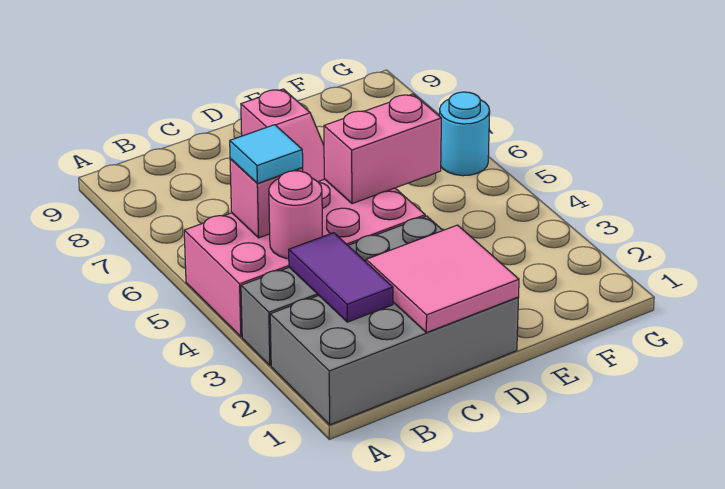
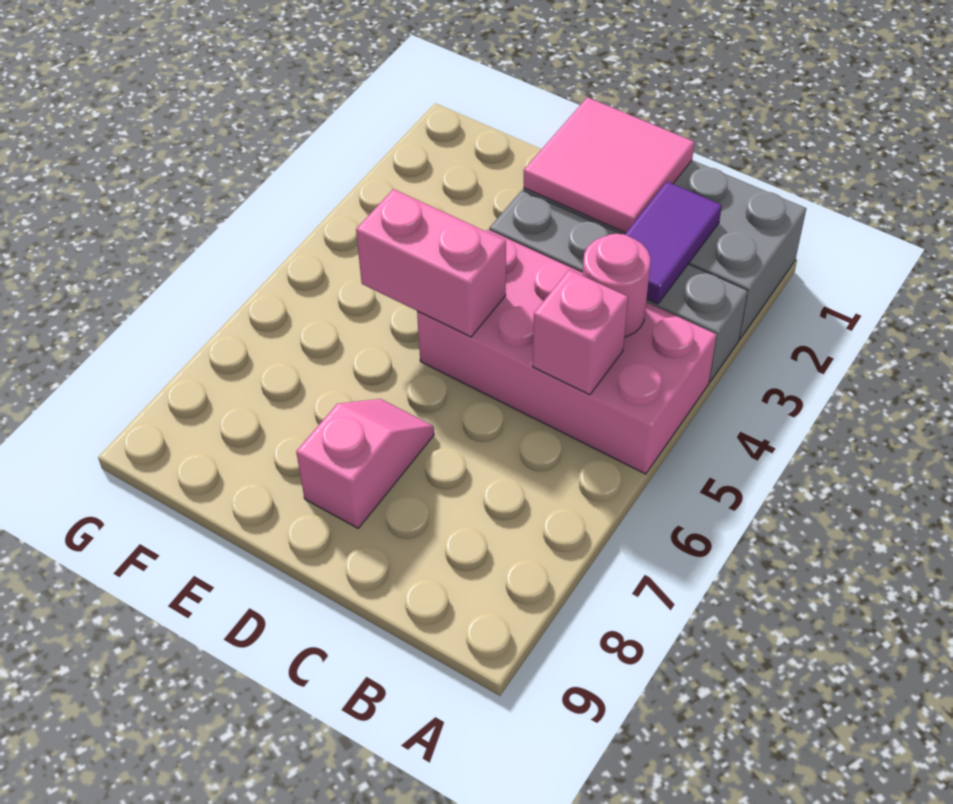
cyan tile B5 level 3 -> none
cyan round brick G6 level 1 -> none

